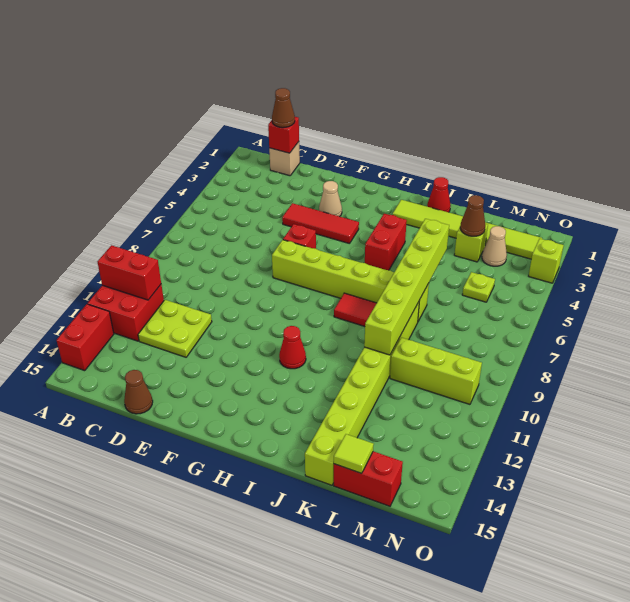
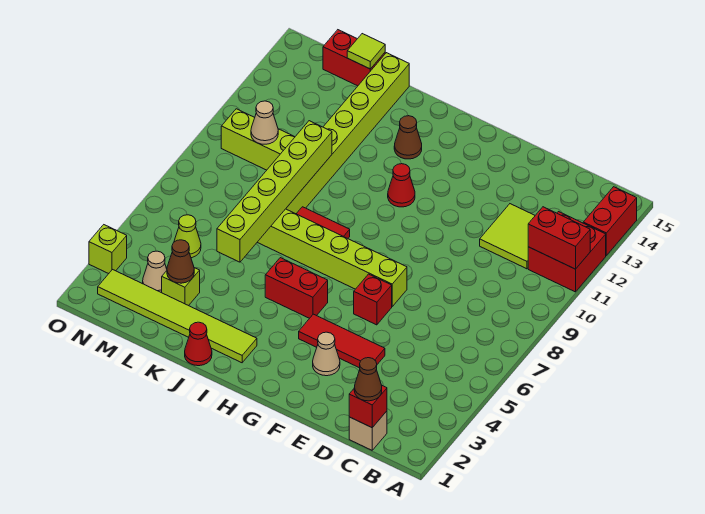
lime plate C11:D12 level 1 -> lime tile C11:D12 level 1
brown cone D15 level 1 -> brown cone I13 level 1
red brick I4:I5 level 1 -> red brick H5:I5 level 1
lime plate M5 level 1 -> lime cone M5 level 1
none -> tan cone M10 level 2

